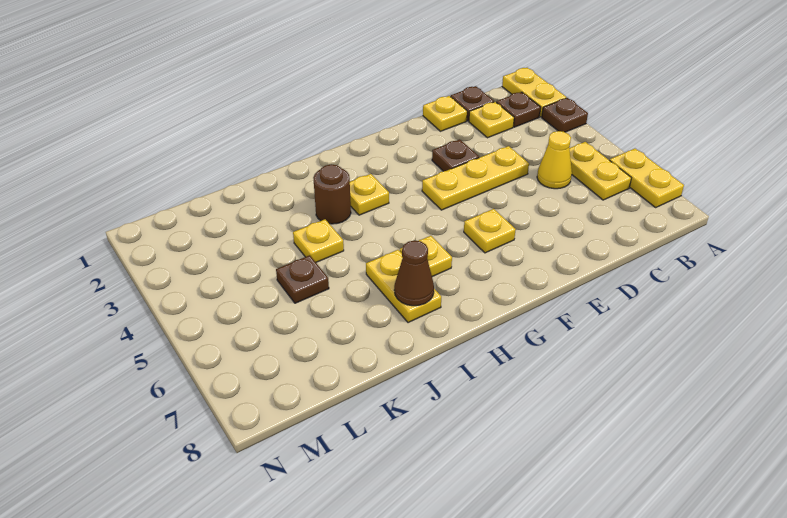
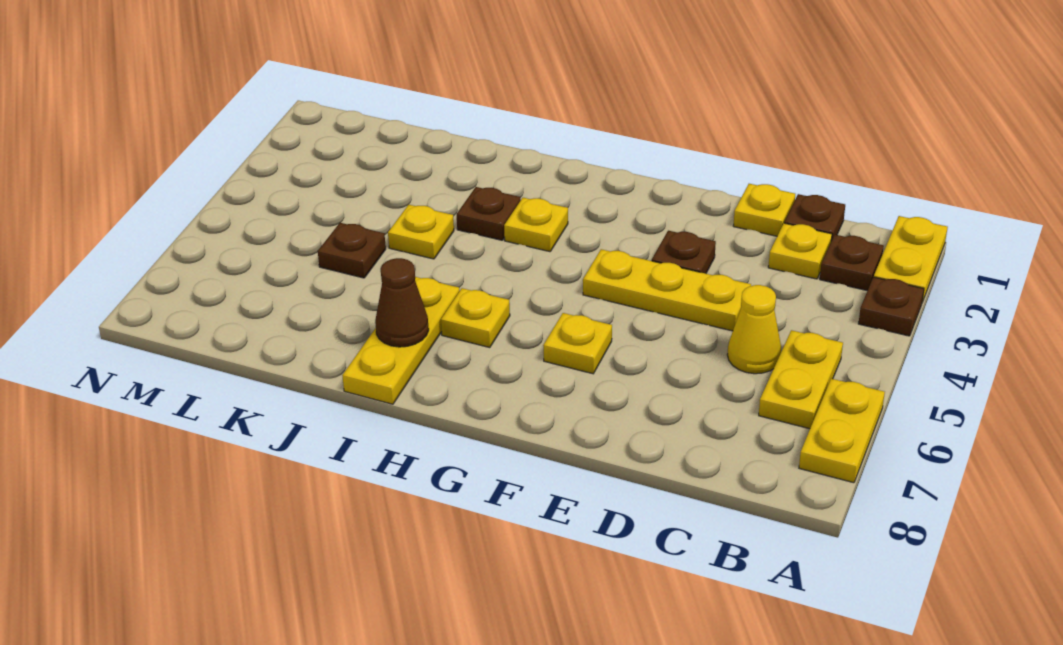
brown round brick I3 level 1 -> brown plate I3 level 1
yellow plate I6:I7 level 1 -> yellow plate I6:I8 level 1

